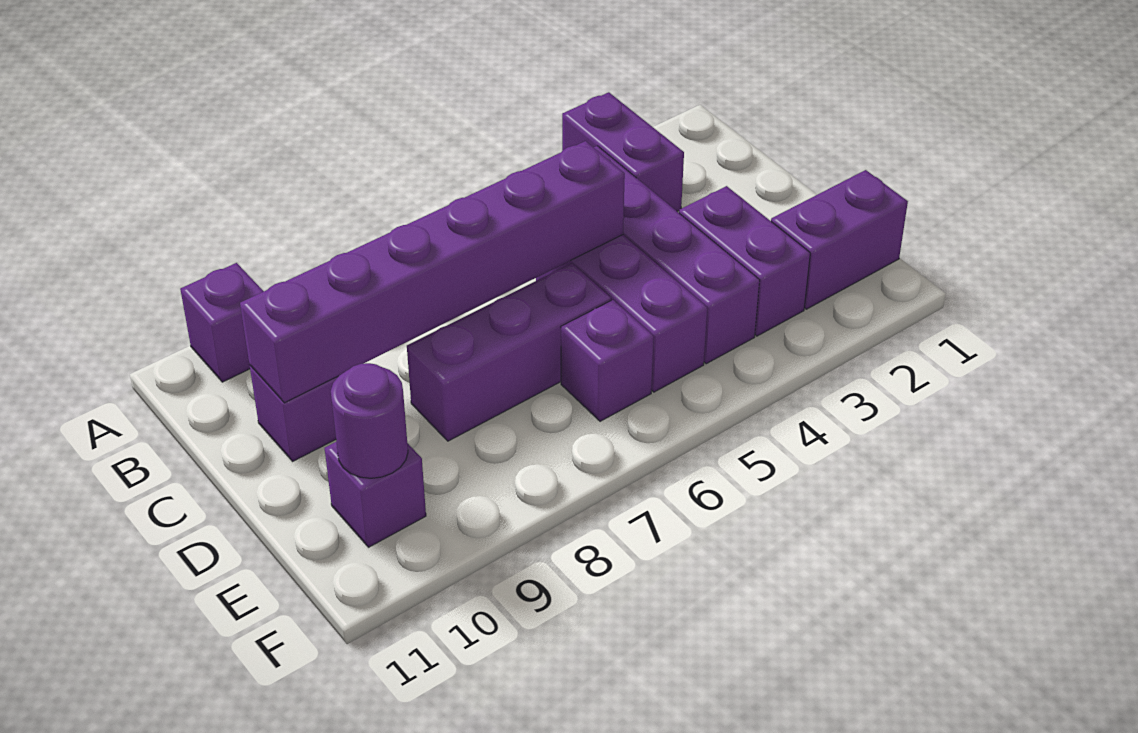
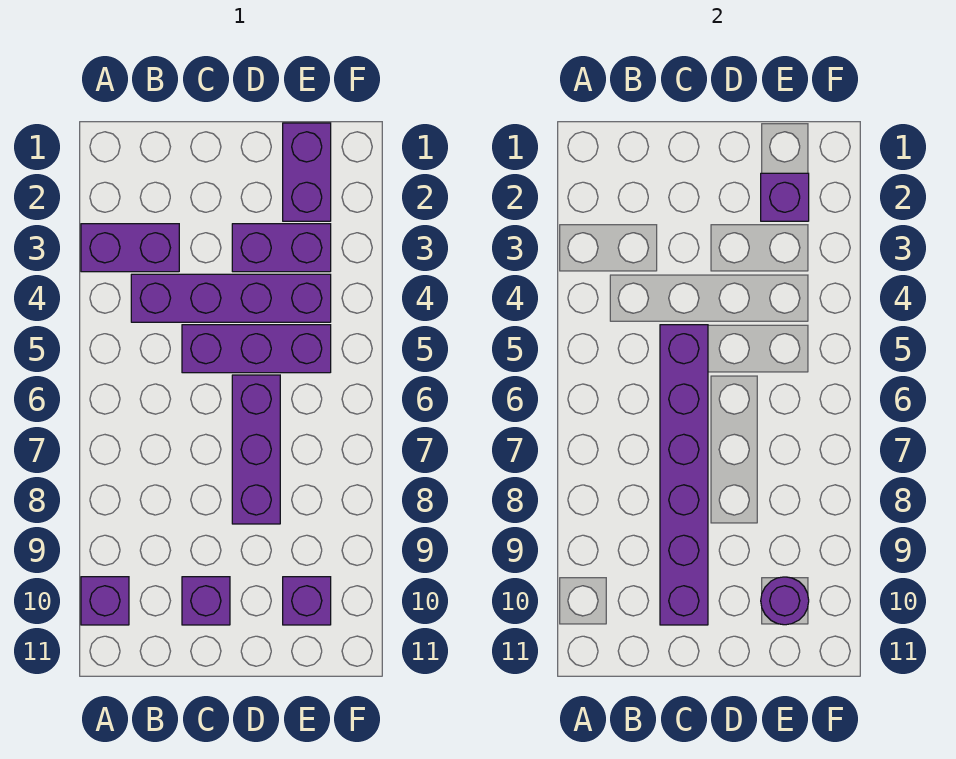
purple brick E6 level 1 -> purple brick E2 level 2

